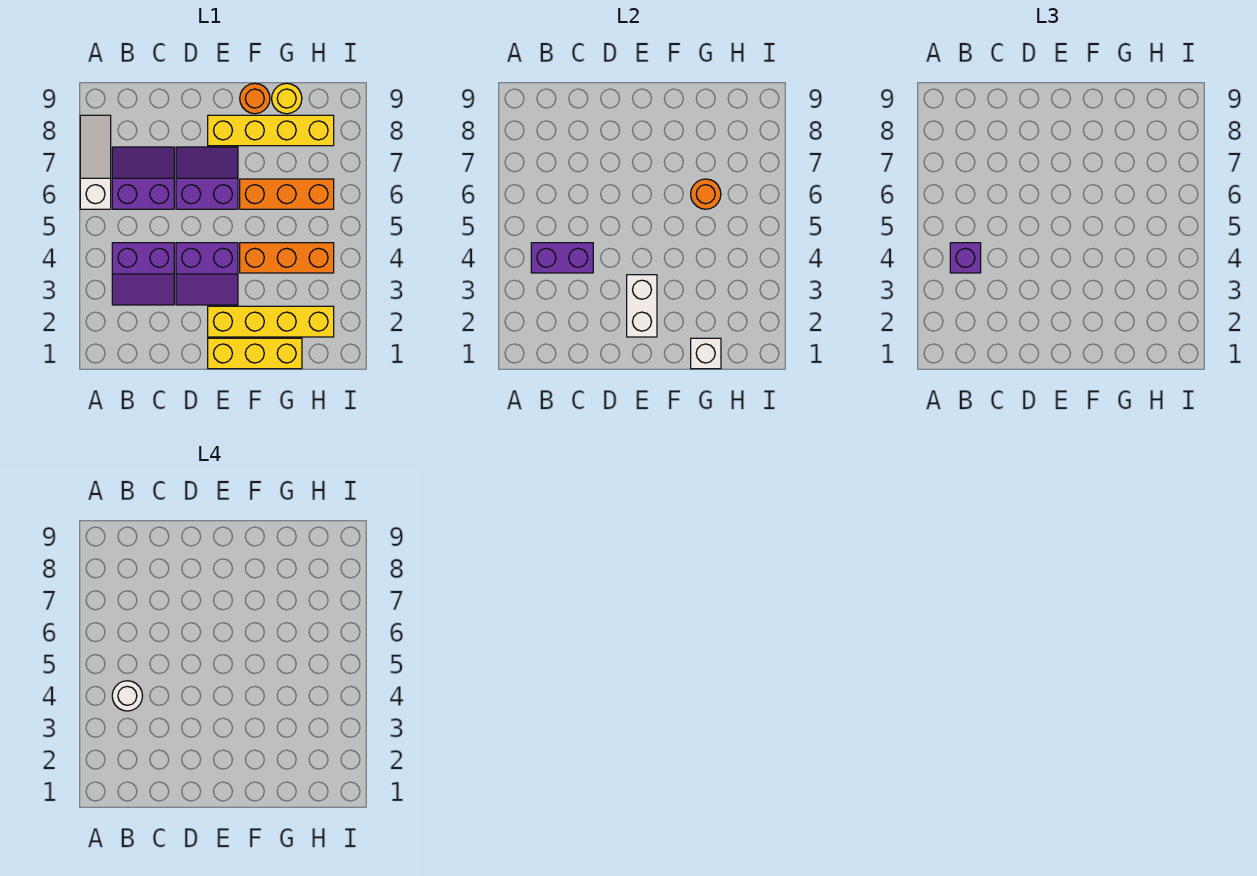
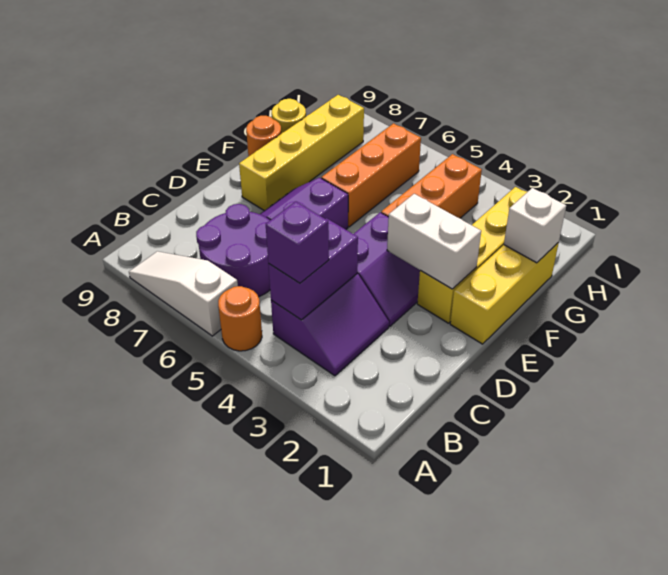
white round brick B4 level 4 -> none
purple slope B6:C7 level 1 top 6 -> purple round brick B6:C7 level 1
orange round brick G6 level 2 -> orange round brick A5 level 1

